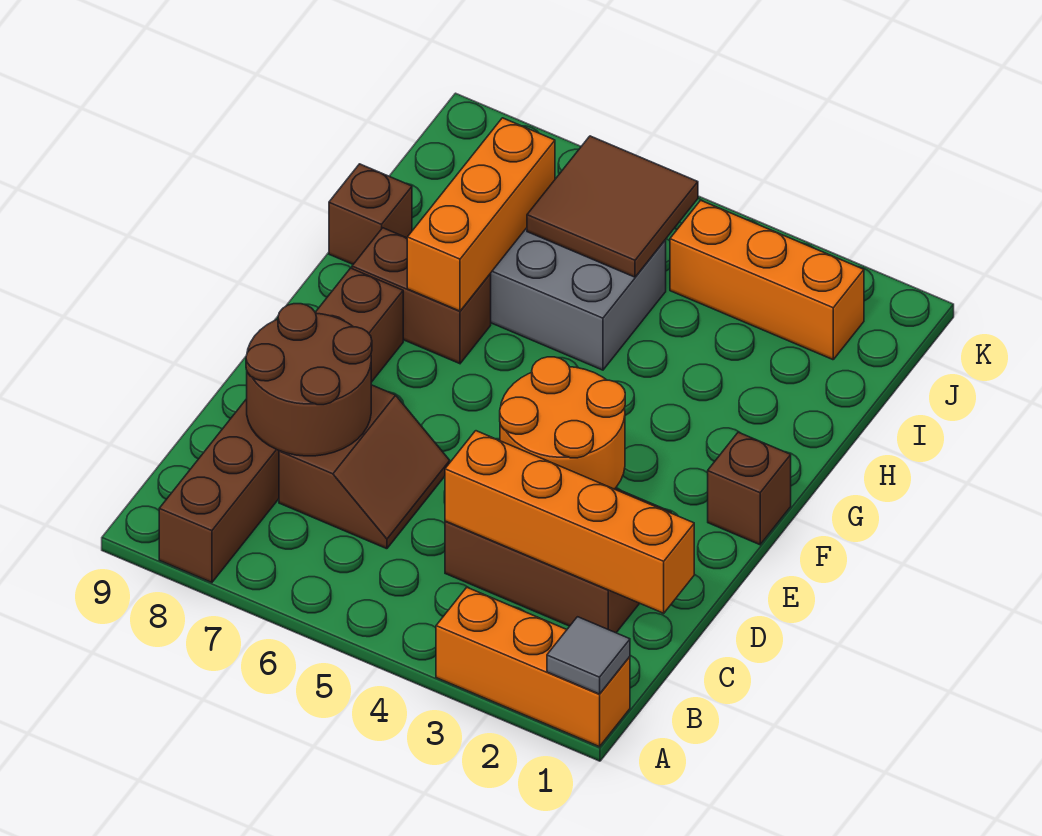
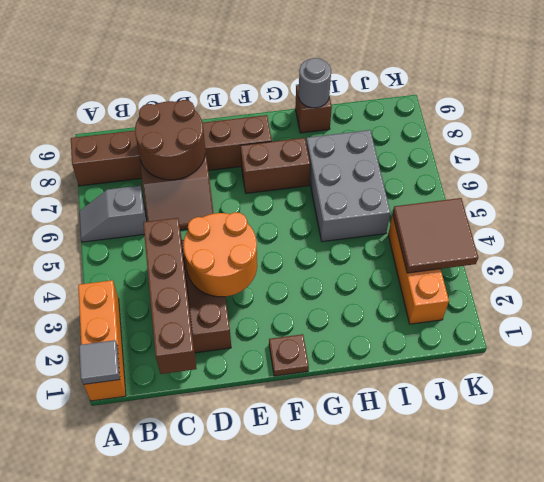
none -> grey slope A6:B6 level 1 top B
orange brick C1:C4 level 2 -> brown brick C1:C4 level 2
brown brick F1 level 1 -> brown plate F1 level 1
brown brick G7:G8 level 1 -> brown brick F7:G7 level 1
orange brick G7:I7 level 2 -> none
none -> grey round brick H9 level 2
brown tile I5:J6 level 2 -> brown tile J3:K4 level 2

